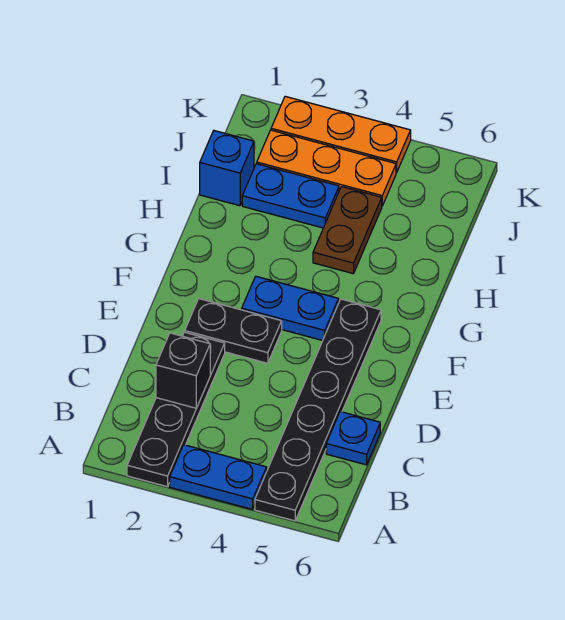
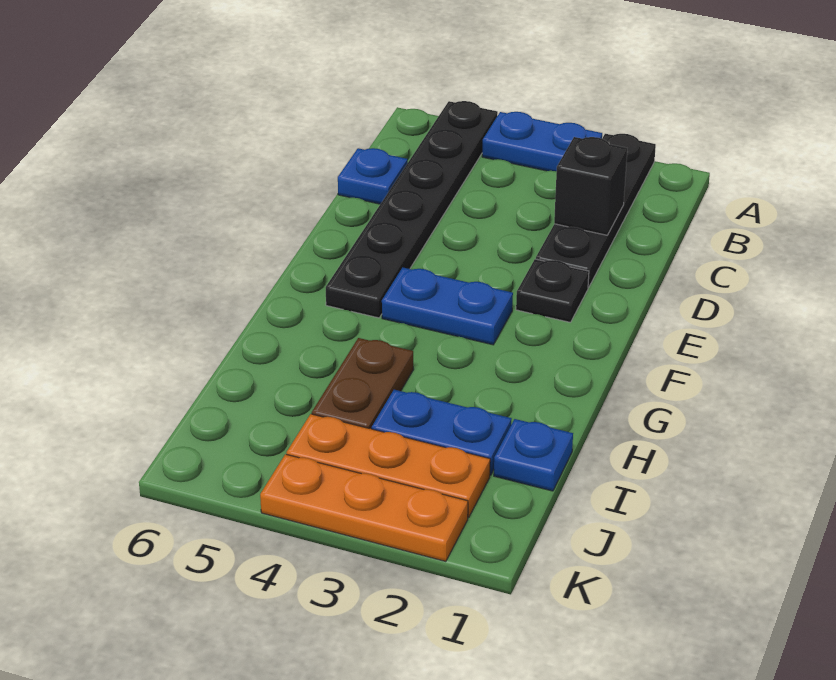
black plate E2:E3 level 1 -> black plate E2 level 1
blue brick I1 level 1 -> blue plate I1 level 1

